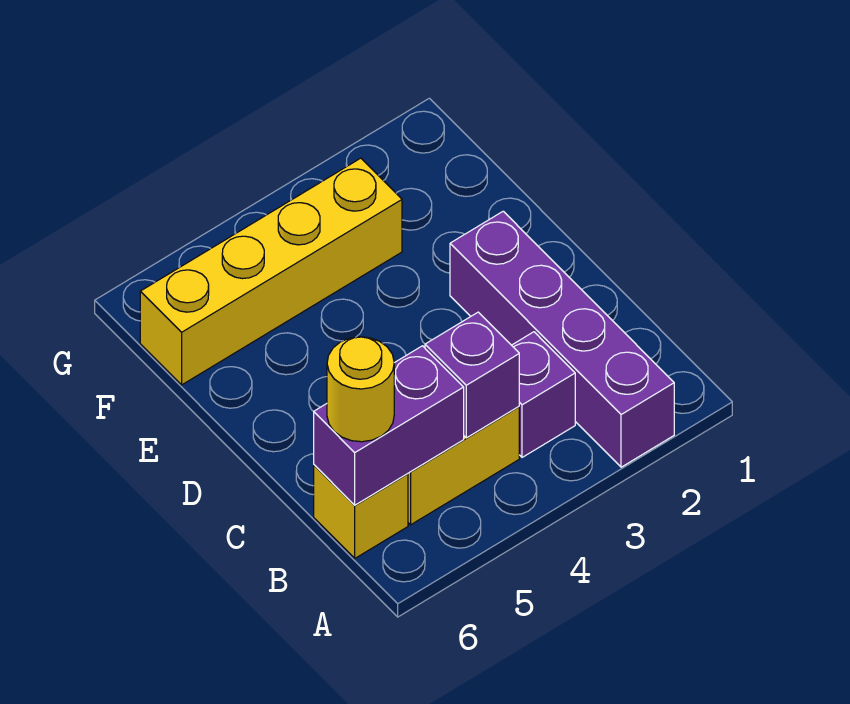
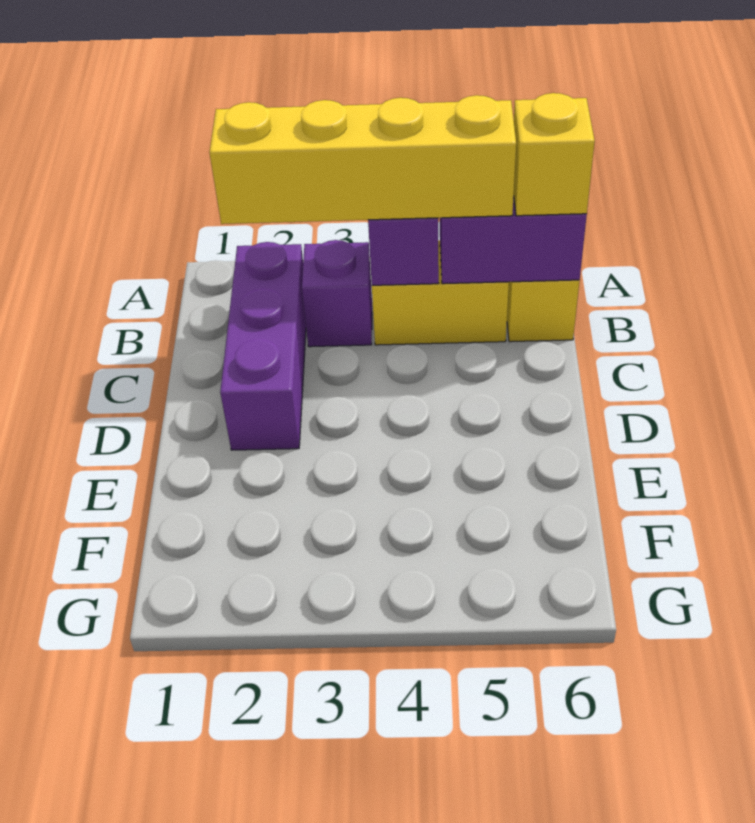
purple brick A2:D2 level 1 -> purple brick B2:D2 level 1
yellow round brick B6 level 3 -> yellow brick B6 level 3
yellow brick F3:F6 level 1 -> yellow brick B2:B5 level 3

